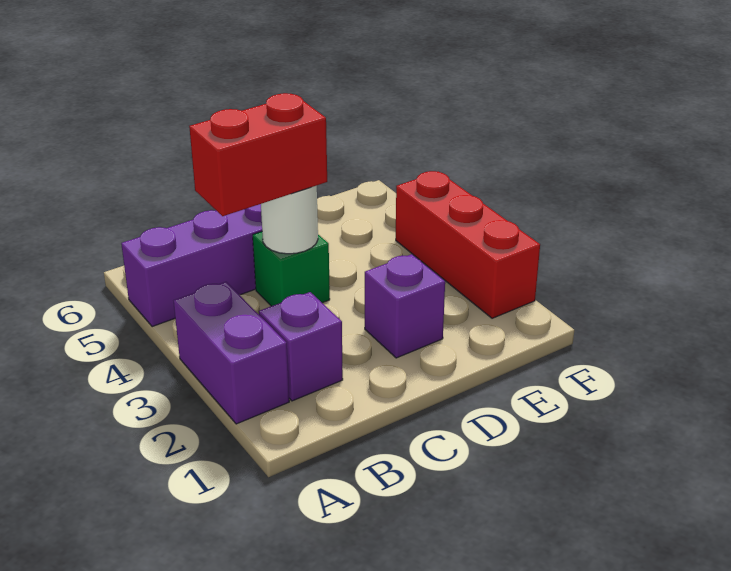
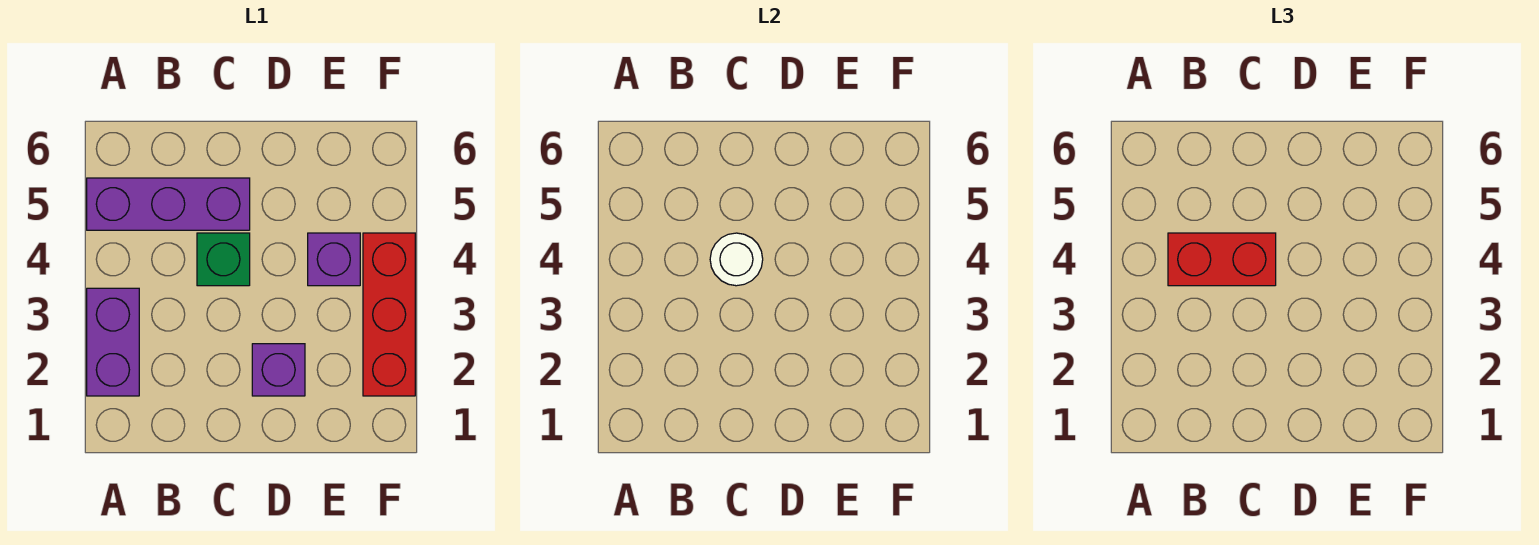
purple brick B2 level 1 -> purple brick E4 level 1

